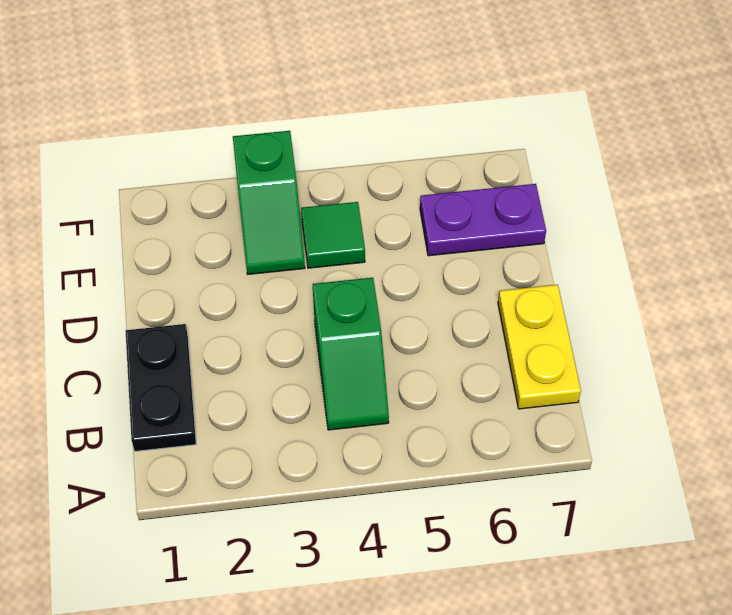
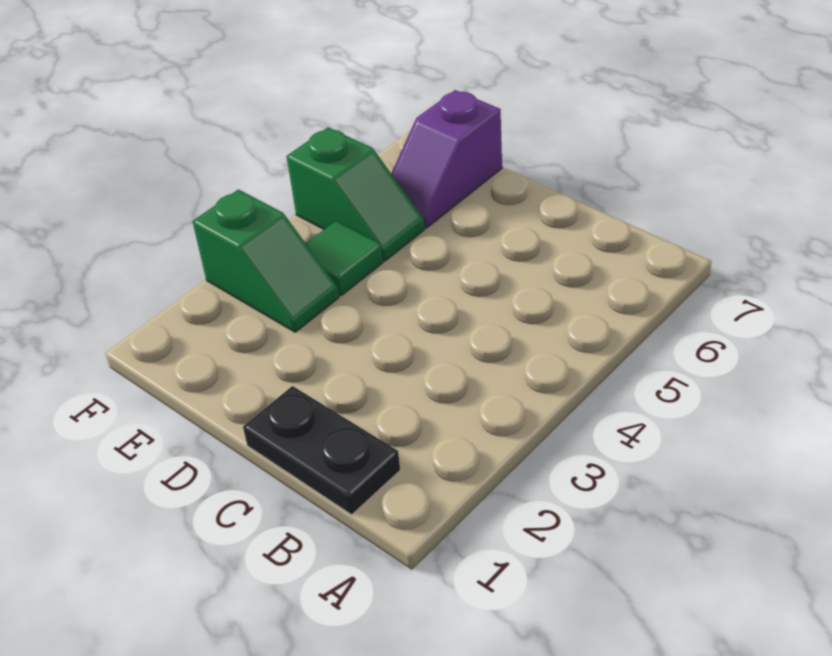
green slope B4:C4 level 1 top C -> green slope E5:F5 level 1 top F
yellow plate B7:C7 level 1 -> none
purple plate E6:E7 level 1 -> purple slope E6:E7 level 1 top 7

